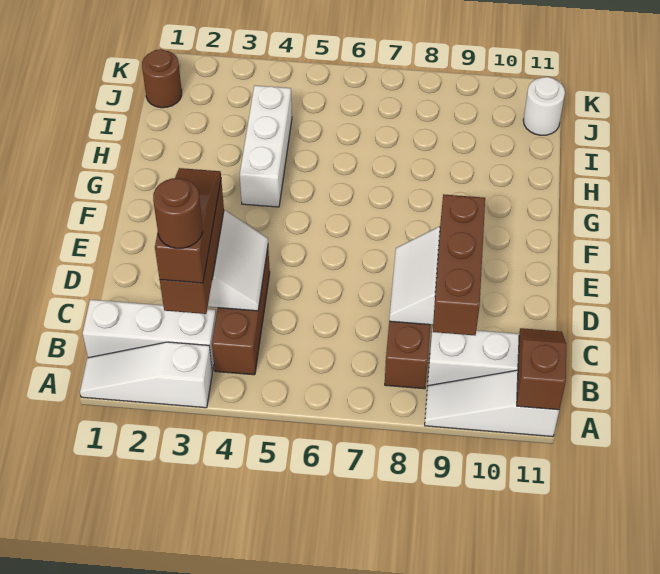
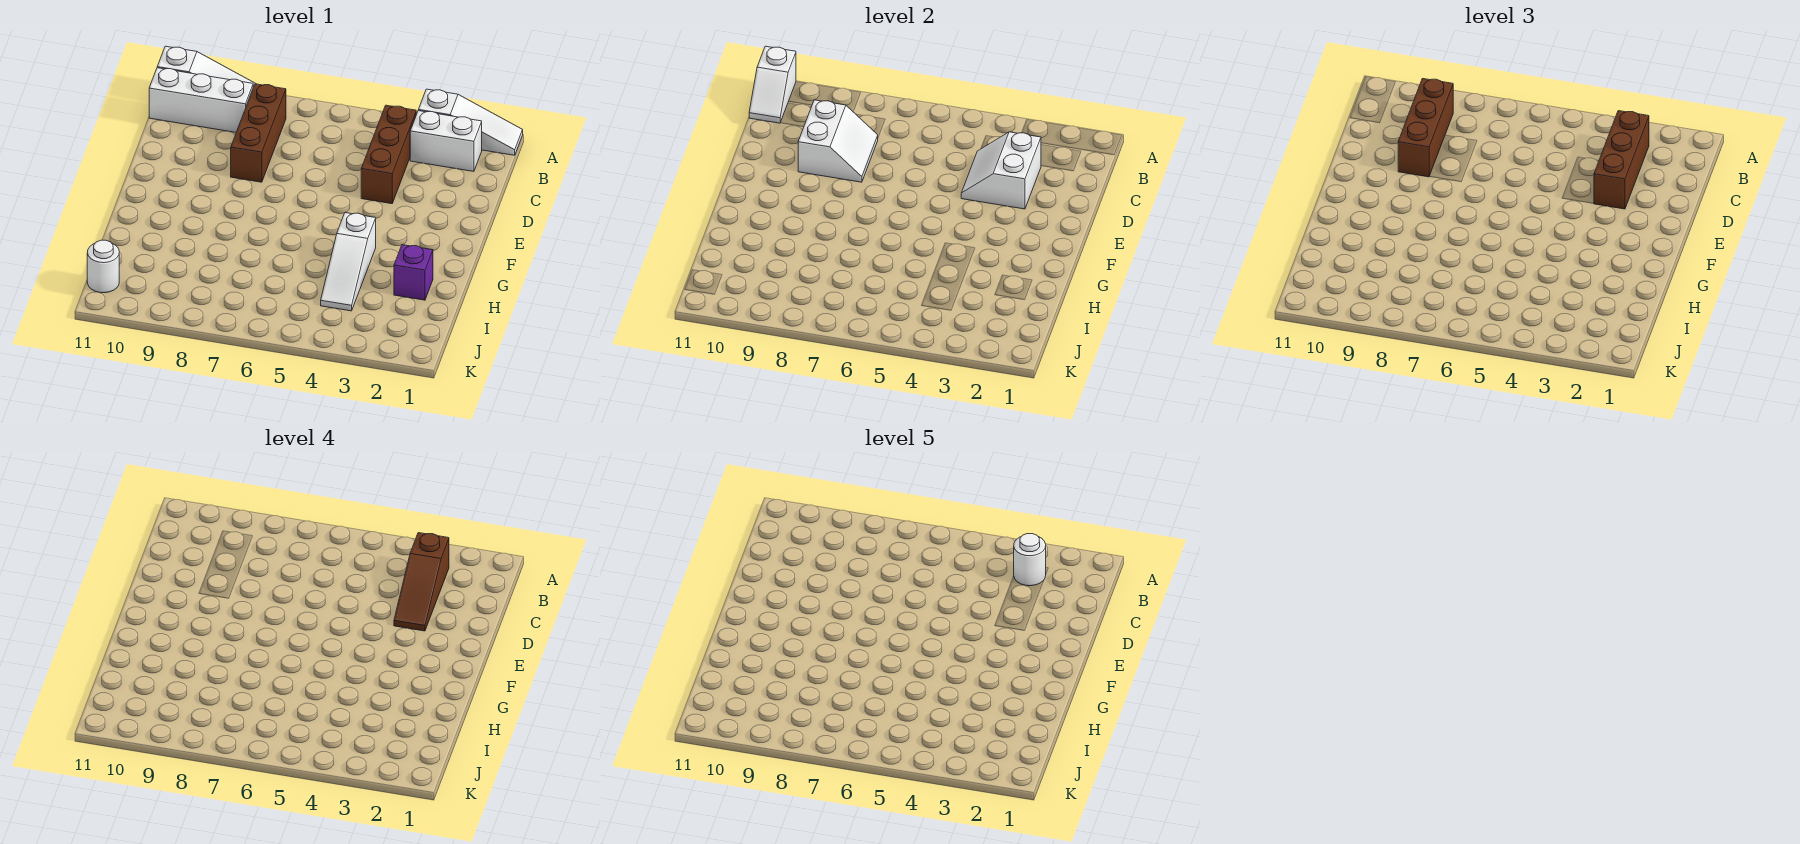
brown slope A11:B11 level 2 top A -> white slope A11:B11 level 2 top A
white brick B1:B3 level 1 -> white brick B2:B3 level 1
brown round brick B3 level 5 -> white round brick B3 level 5
white brick G4:I4 level 1 -> white slope G4:I4 level 1 top G
none -> purple brick H2 level 1
brown round brick J1 level 1 -> none

